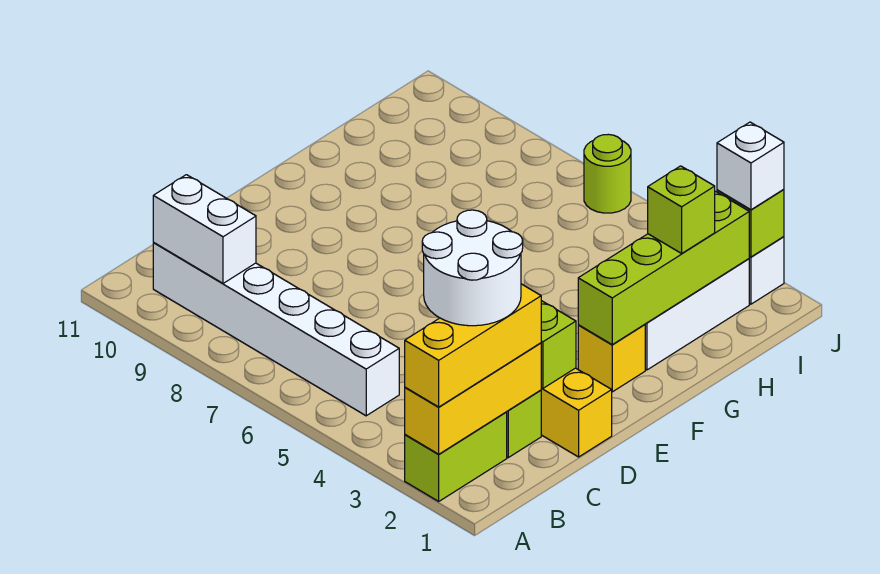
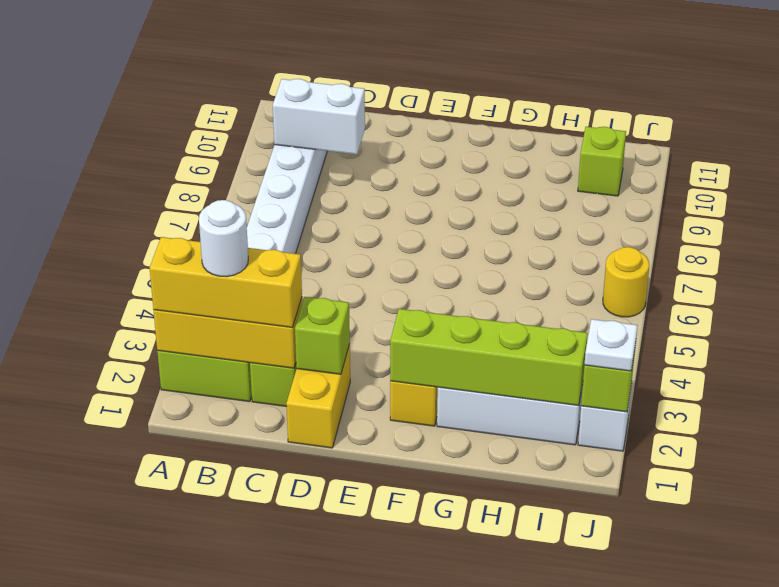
white round brick B2:C3 level 4 -> white round brick B2 level 4
white brick B9:B10 level 2 -> white brick B9:C9 level 2
lime brick H2 level 3 -> lime brick I10 level 1
white brick J2 level 3 -> white plate J2 level 3
lime round brick J6 level 1 -> yellow round brick J6 level 1

